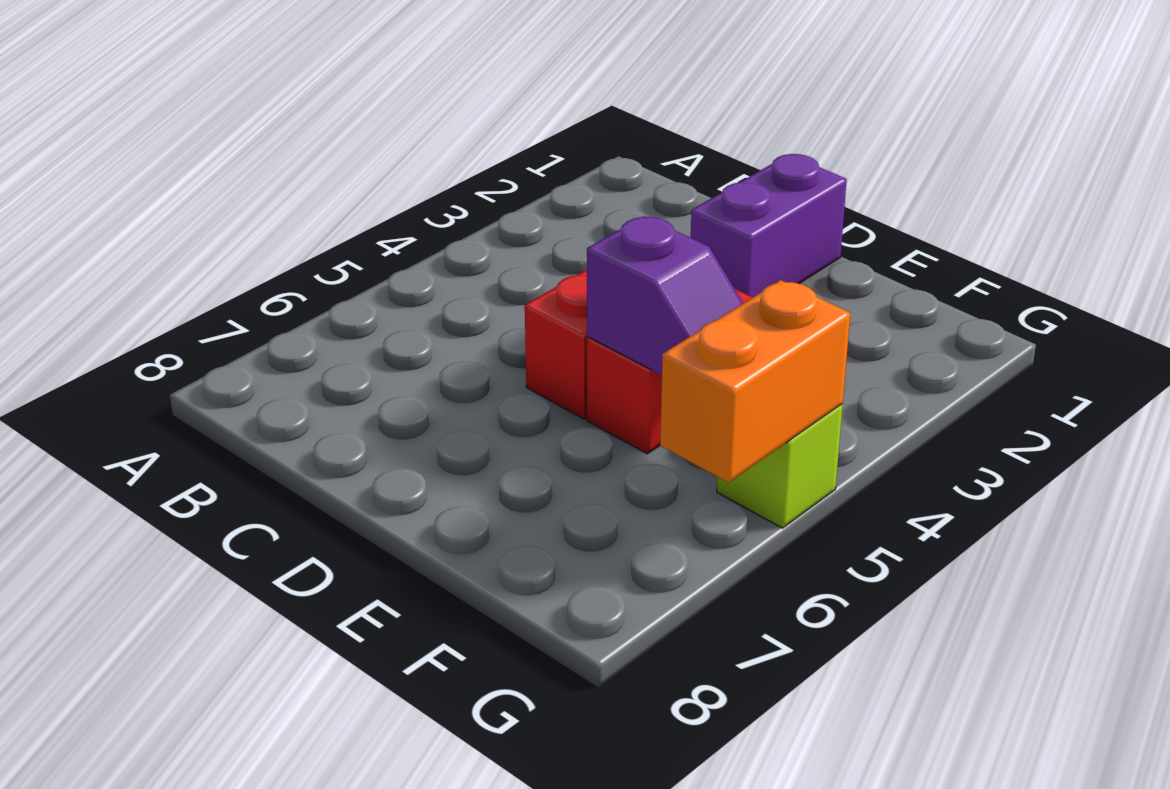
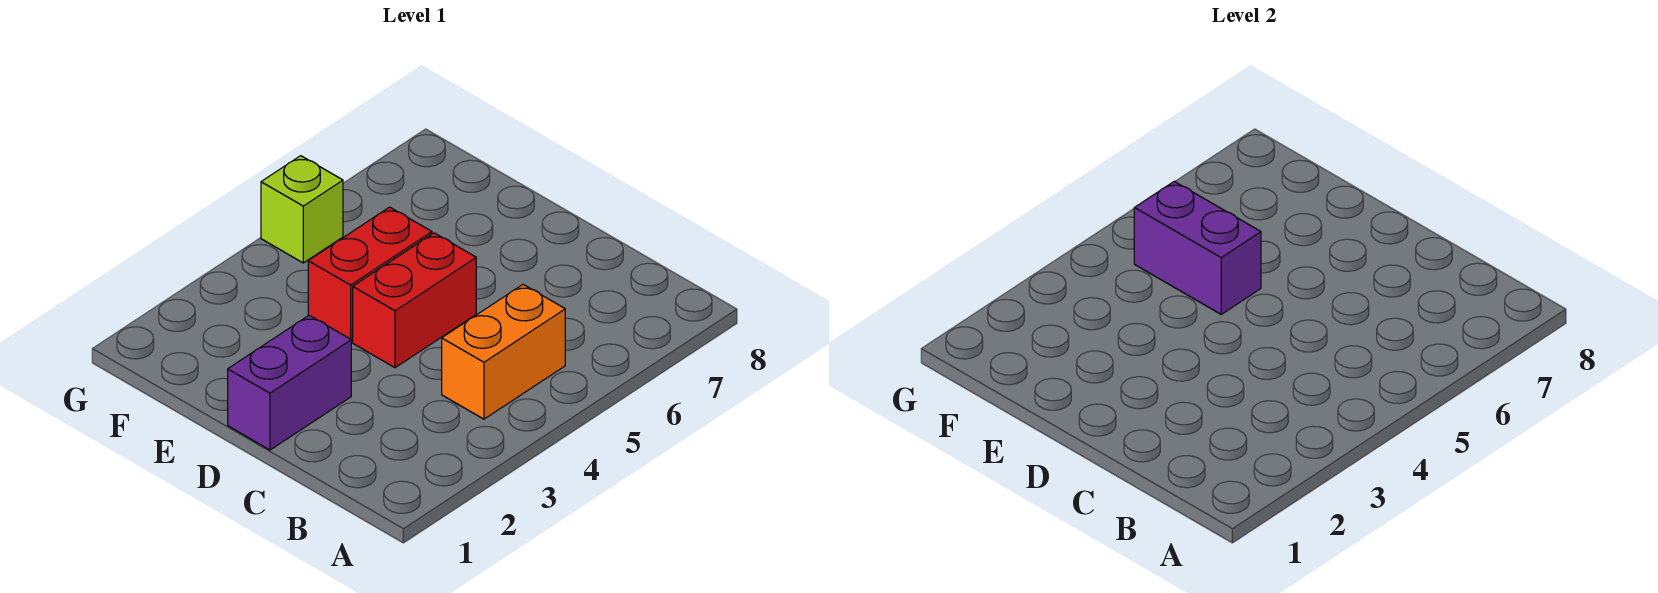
purple slope E5:F5 level 2 top E -> purple brick E5:F5 level 2
orange brick G5:G6 level 2 -> orange brick B4:B5 level 1

